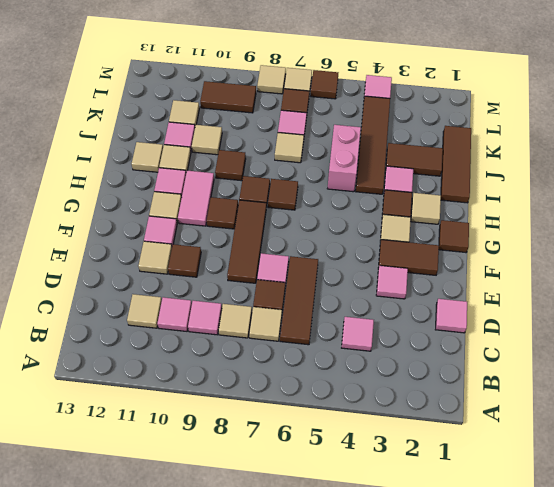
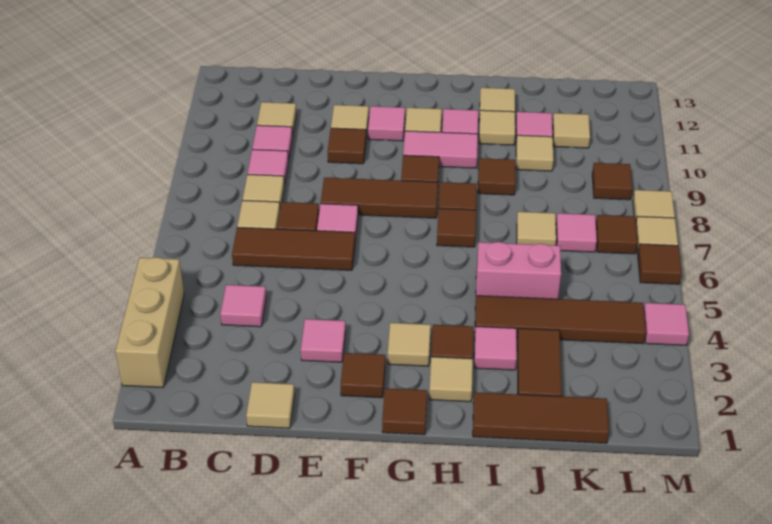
none -> tan brick A2:A4 level 1
pink tile D1 level 1 -> tan tile D1 level 1
brown tile F2:F3 level 1 -> brown tile F2 level 1
brown tile L9:L10 level 1 -> brown tile L9 level 1

